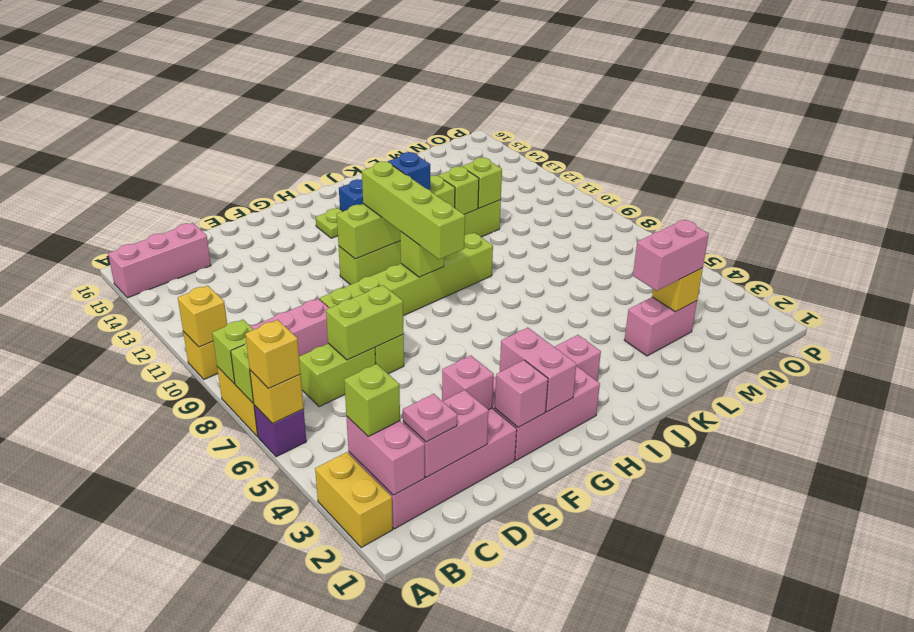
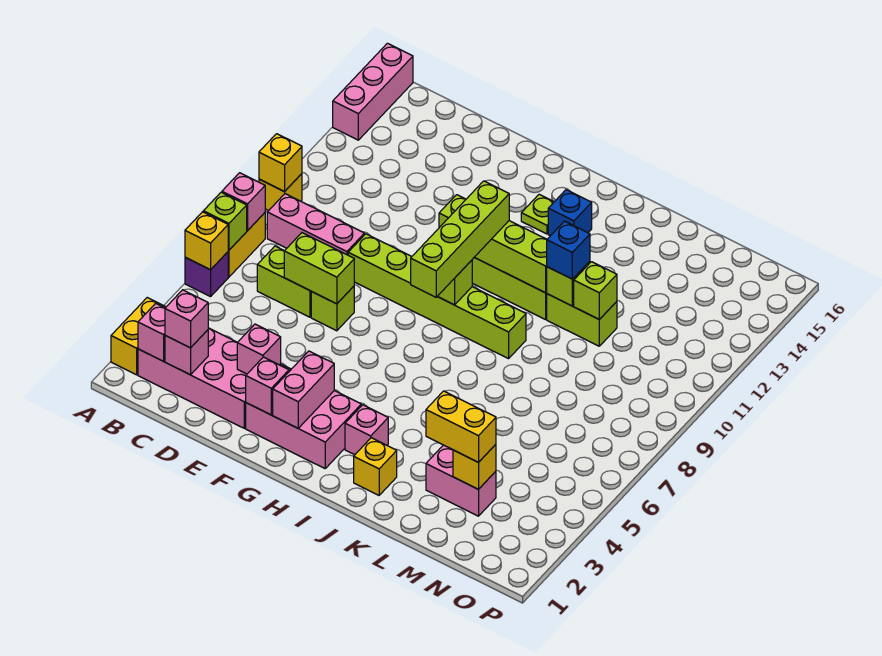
yellow brick A6 level 3 -> yellow brick J2 level 1
lime brick A8 level 2 -> pink brick A8 level 2
pink brick A15:C15 level 1 -> pink brick A14:A16 level 1
pink brick B2:B3 level 2 -> pink brick B2 level 2
lime brick B3 level 3 -> none
pink brick C2:D2 level 2 -> pink brick C2 level 2
pink plate C2 level 3 -> pink brick C2 level 3
blue brick I11 level 3 -> blue brick K11 level 3
pink brick L3:M3 level 3 -> yellow brick L3:M3 level 3

